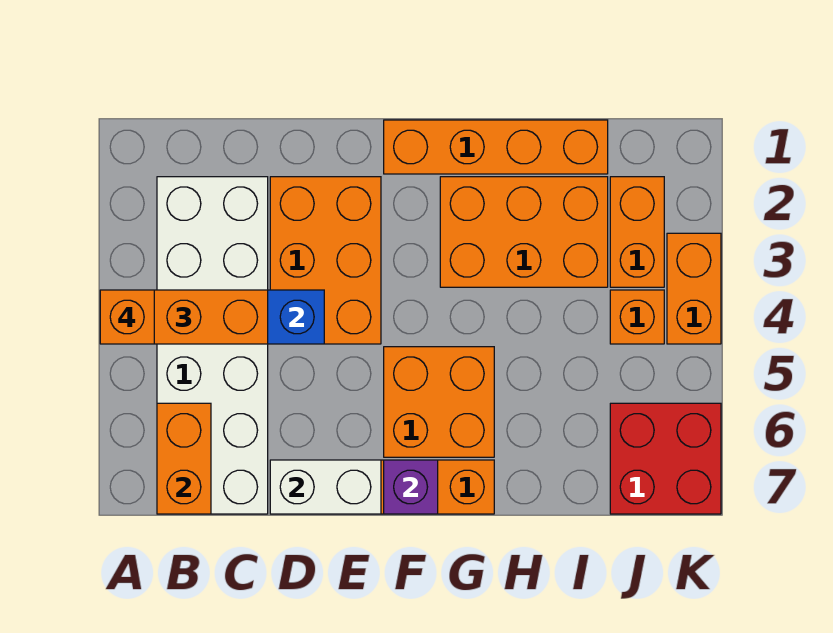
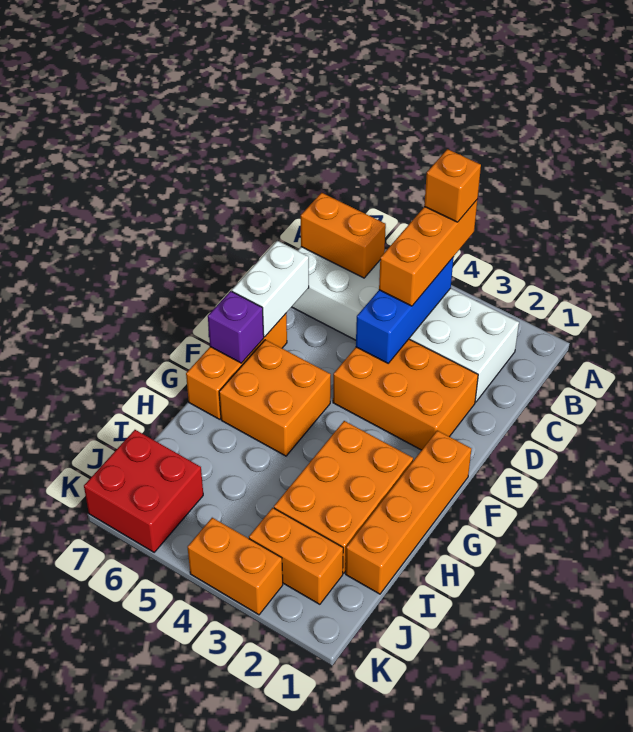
orange brick J4 level 1 -> none

